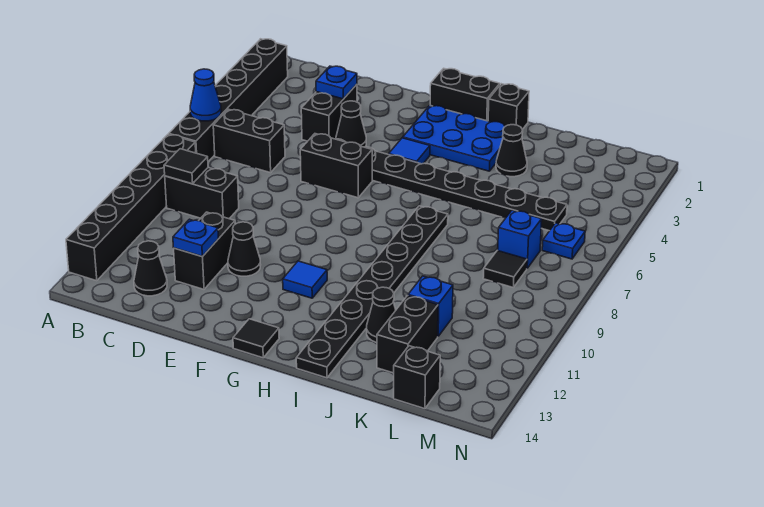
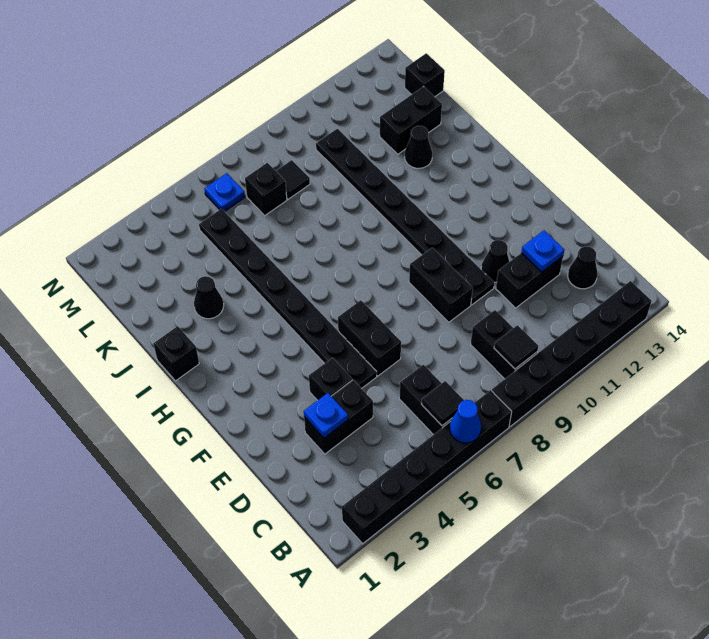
black cone E4 level 1 -> black brick E4 level 1
black brick G1:H1 level 1 -> black brick E9:F9 level 1
blue plate G2:I3 level 1 -> none
blue tile G4 level 1 -> none
blue tile G11 level 1 -> none
black tile G14 level 1 -> black tile B6 level 2
black plate I7:I14 level 1 -> black plate E10:L10 level 1
blue brick K11 level 1 -> none
blue brick L7 level 1 -> black brick L7 level 1

